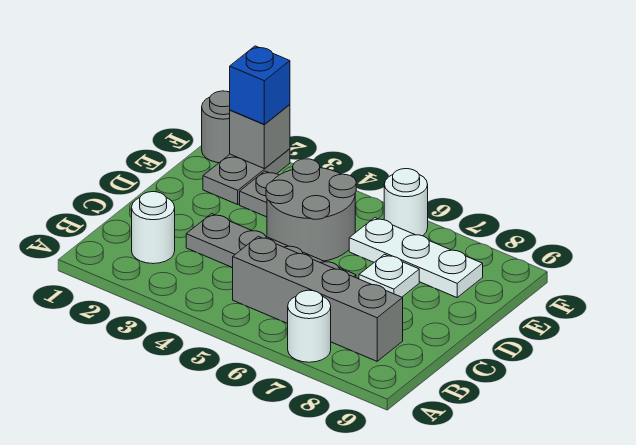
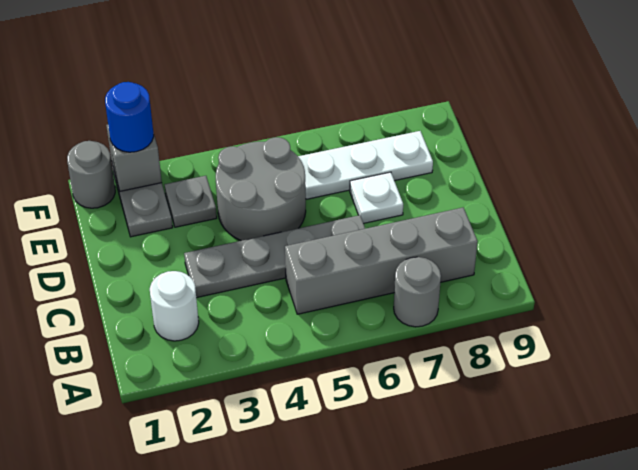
white round brick A7 level 1 -> grey round brick A7 level 1
blue brick F2 level 3 -> blue round brick F2 level 3
white round brick F6 level 1 -> none

